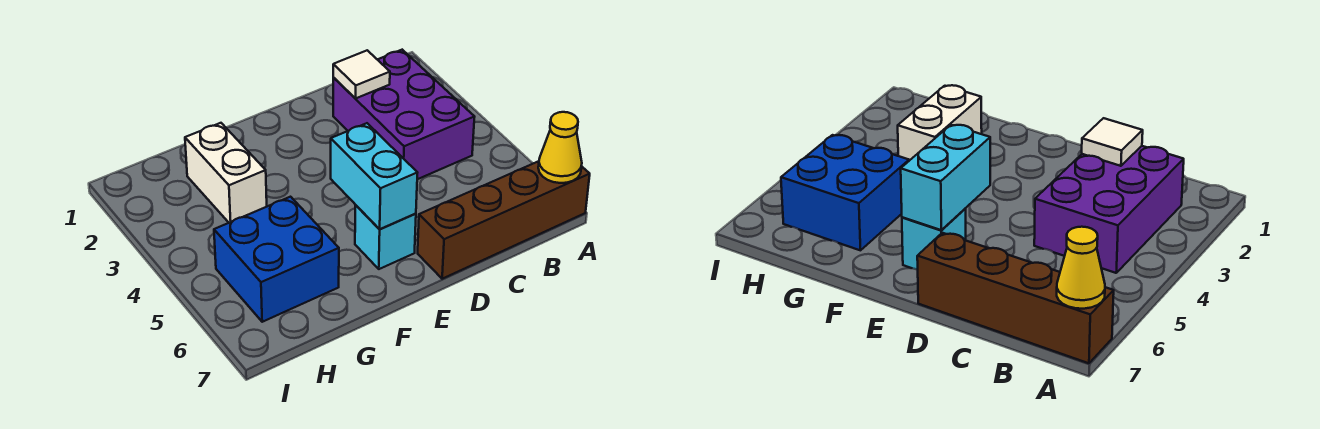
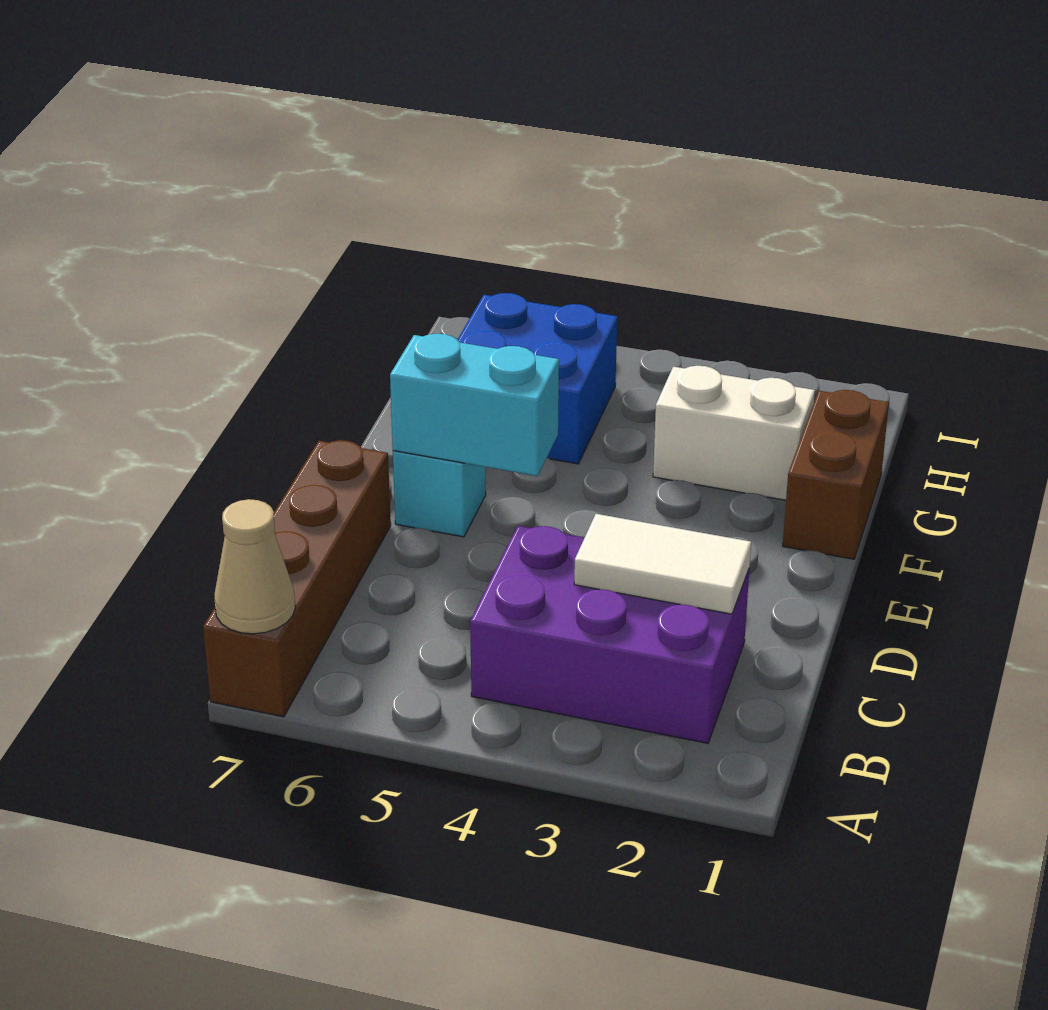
yellow cone A7 level 2 -> tan cone A7 level 2
white tile C2 level 2 -> white tile C2:C3 level 2
none -> brown brick F1:G1 level 1

